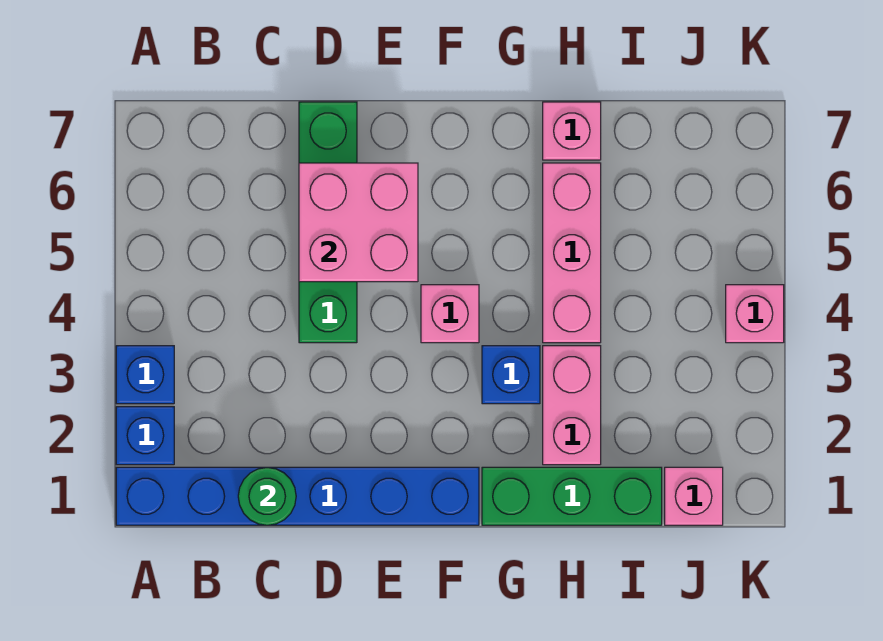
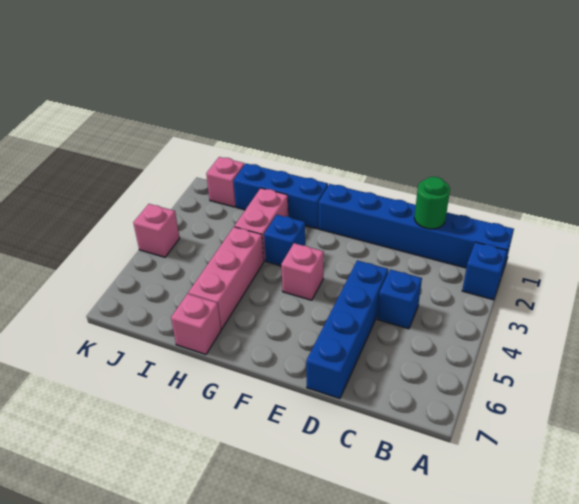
blue brick A3 level 1 -> blue brick C4 level 1
green brick D4:D7 level 1 -> blue brick D4:D7 level 1
pink brick D5:E6 level 2 -> none
green brick G1:I1 level 1 -> blue brick G1:I1 level 1

